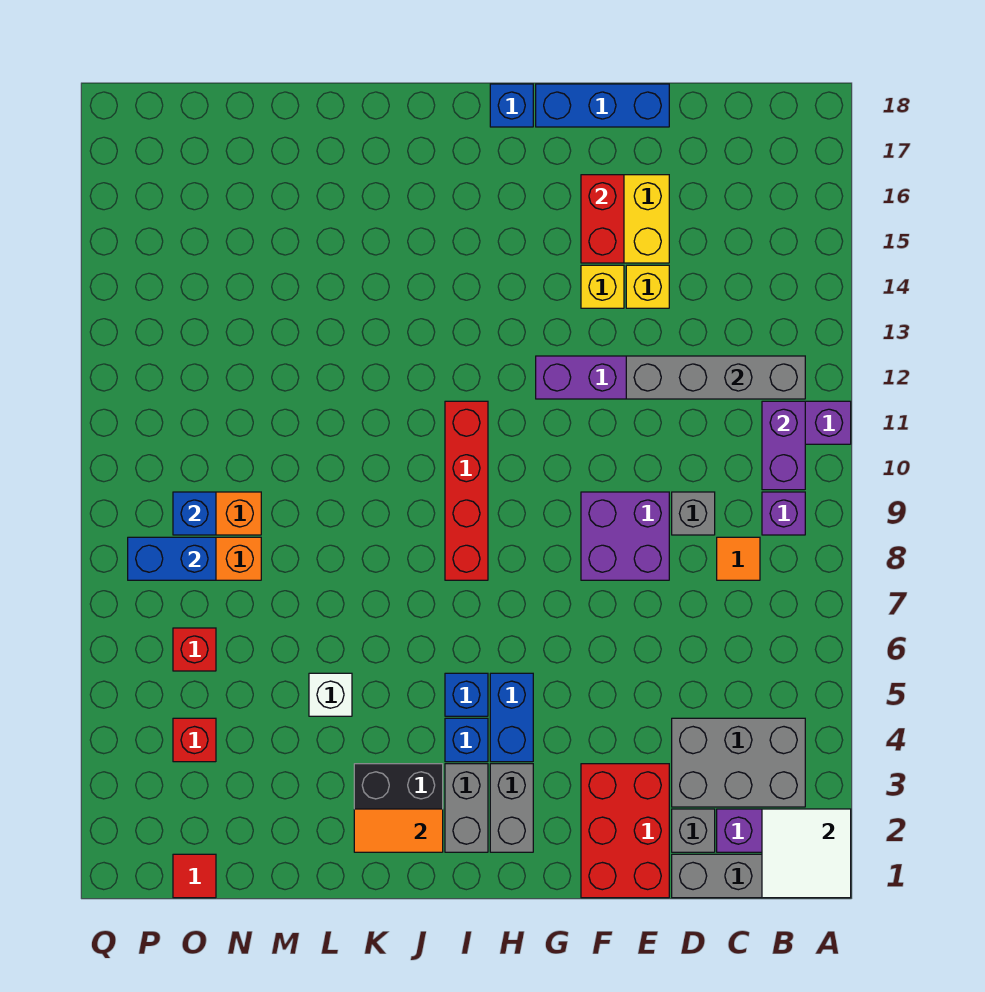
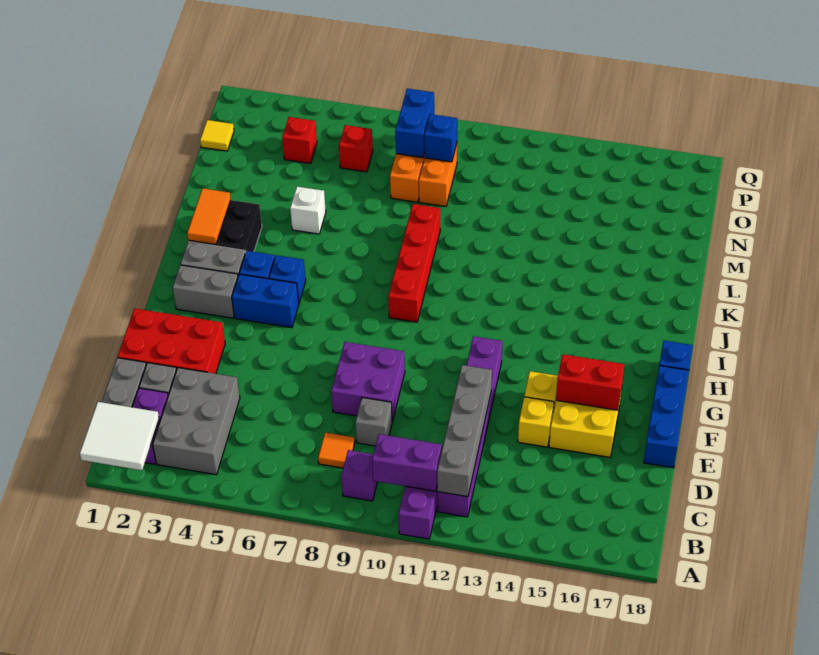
red brick I8:I11 level 1 -> red brick I9:L9 level 1
red tile O1 level 1 -> yellow tile O1 level 1

